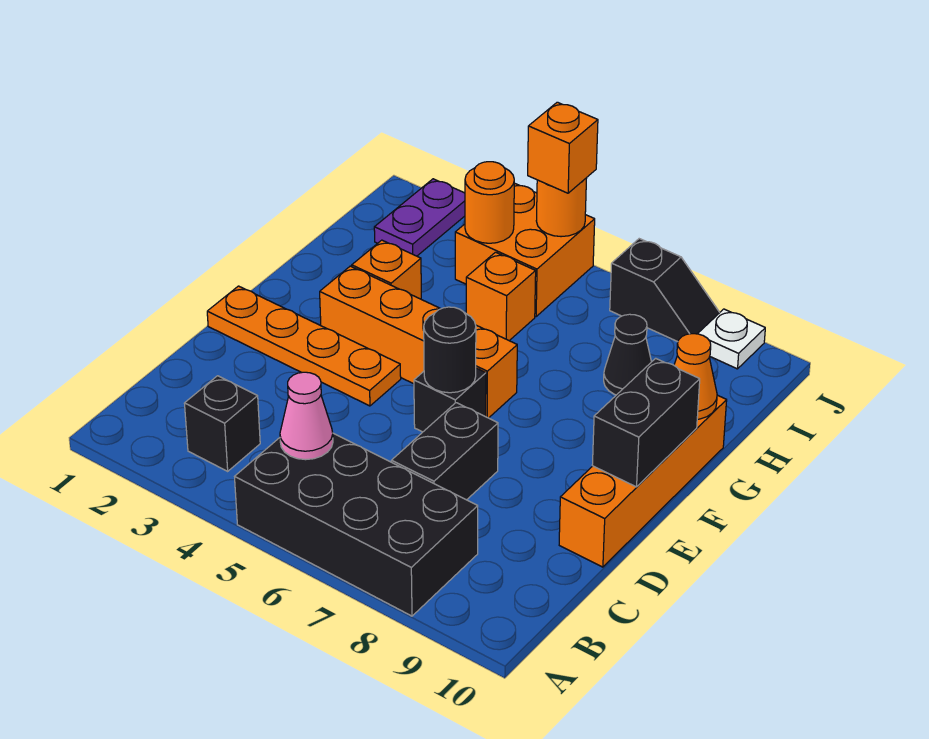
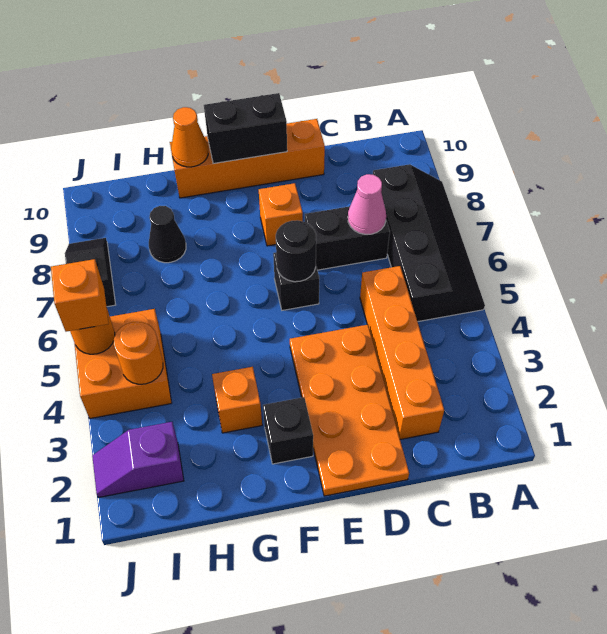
black brick A5:B8 level 1 -> black slope A5:B8 level 1 top B
black brick B3 level 1 -> black brick F2 level 1
pink cone B5 level 2 -> pink cone C7 level 2
orange plate E1:E4 level 1 -> orange plate D1:E4 level 1
orange brick F3:F6 level 1 -> orange brick C2:C5 level 1
orange brick H5 level 1 -> orange brick E8 level 1
purple plate I2:J2 level 1 -> purple slope I2:J2 level 1 top I
white plate J9 level 1 -> none

